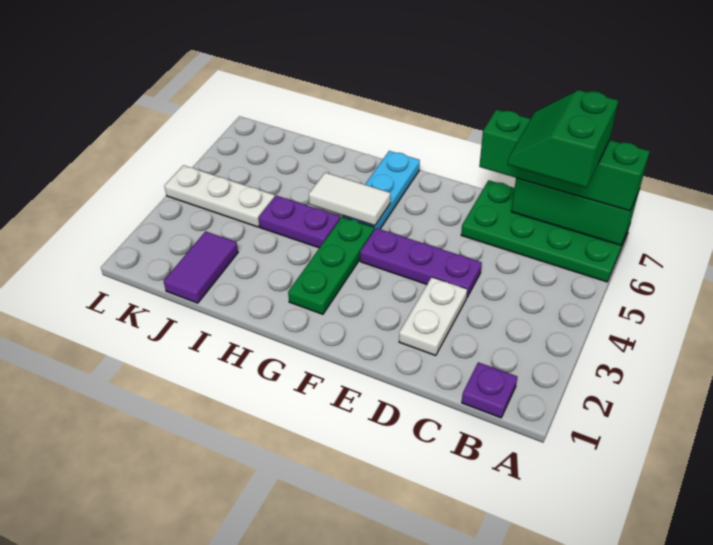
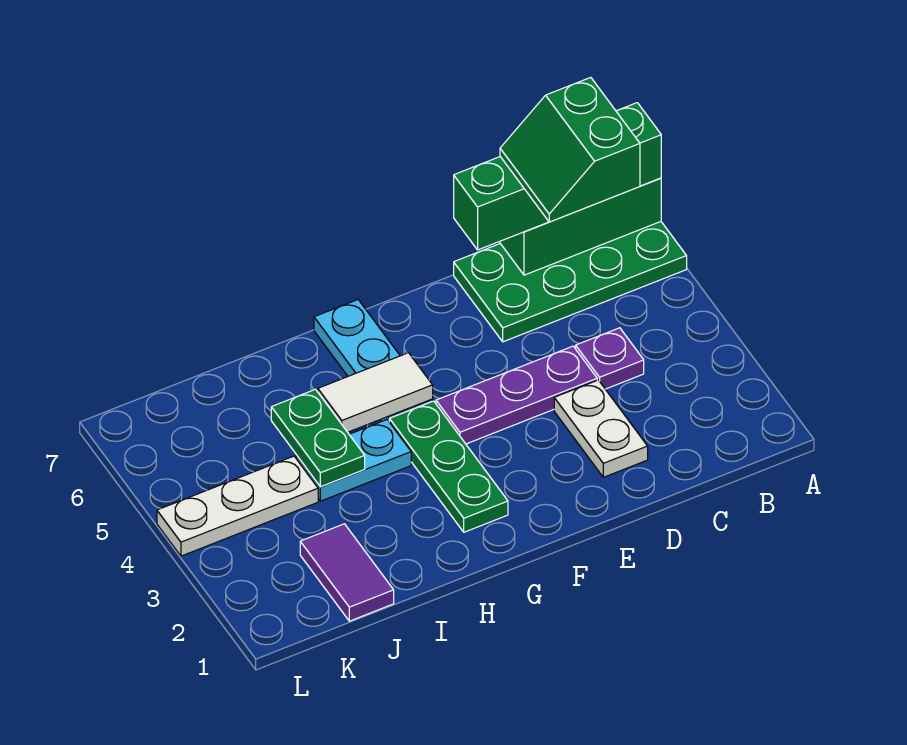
purple plate B1 level 1 -> purple plate C4 level 1
purple plate H4:I4 level 1 -> cyan plate H4:I4 level 1
none -> green plate I4:I5 level 2

